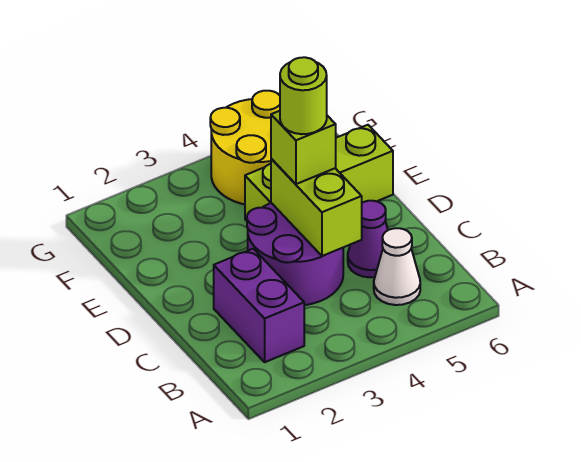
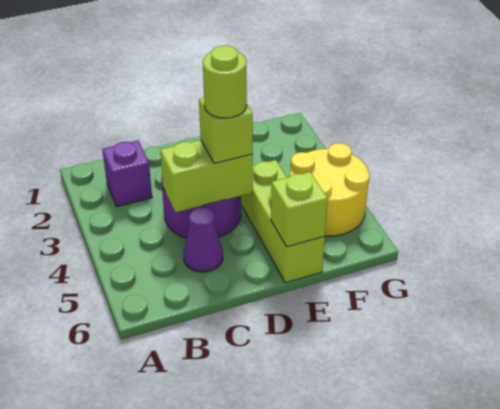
purple brick B2:C2 level 1 -> purple brick B2 level 1
white cone B5 level 1 -> none
none -> lime brick E6 level 2

